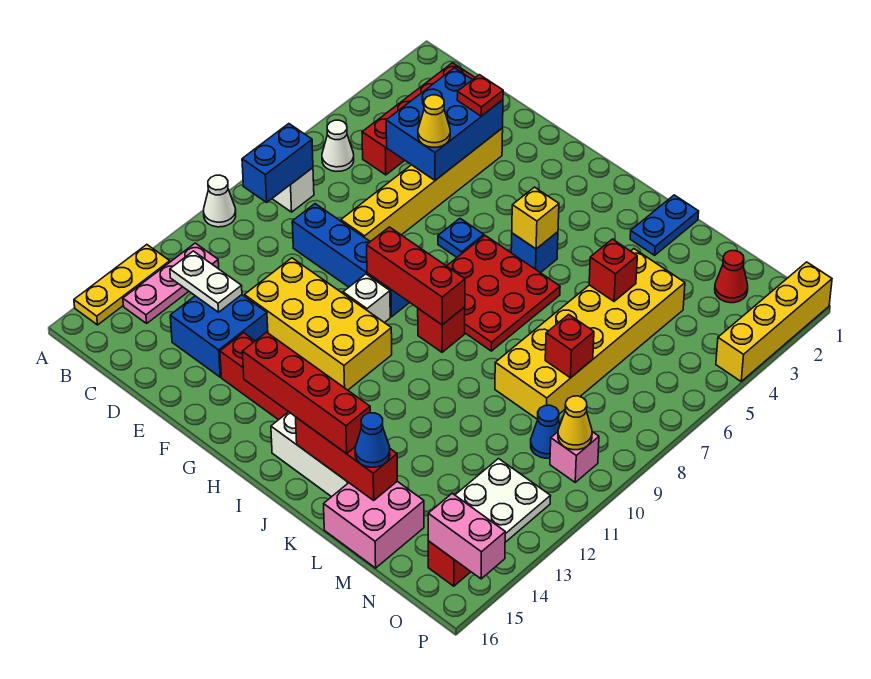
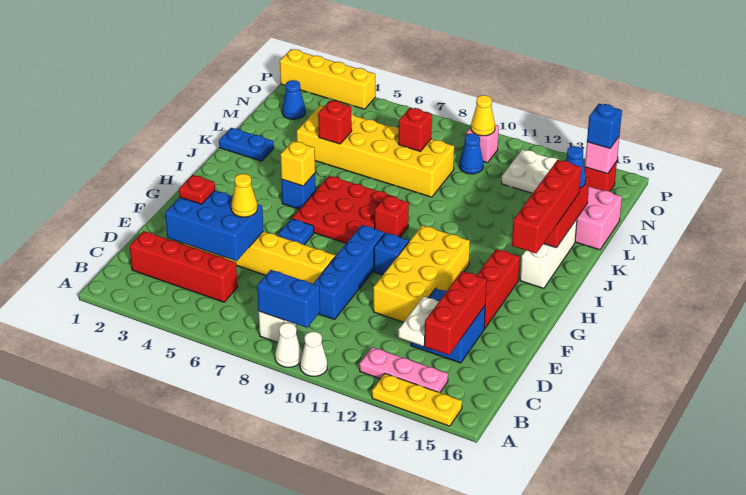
white cone B6 level 1 -> white cone A9 level 1
red brick G9:I9 level 2 -> red brick C14:E14 level 2
white brick G10 level 1 -> blue brick G10 level 1
red cone N2 level 1 -> blue cone N2 level 1
pink brick O15:P15 level 2 -> pink brick O15 level 2
none -> blue brick O15 level 3

